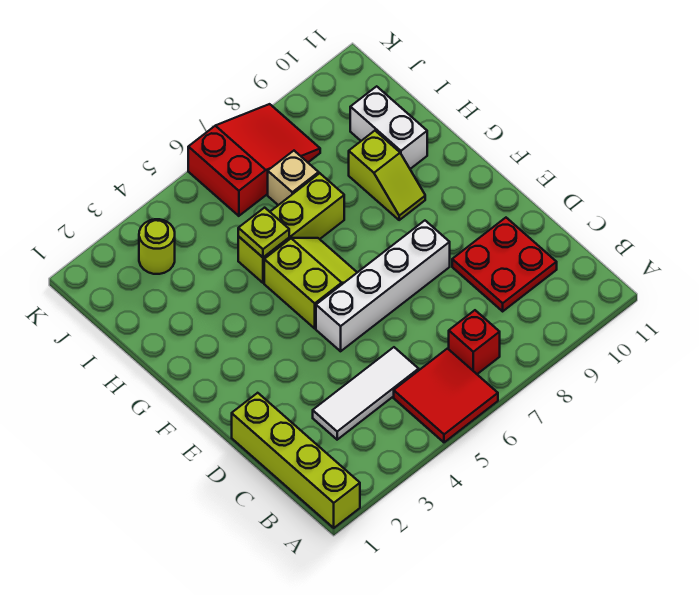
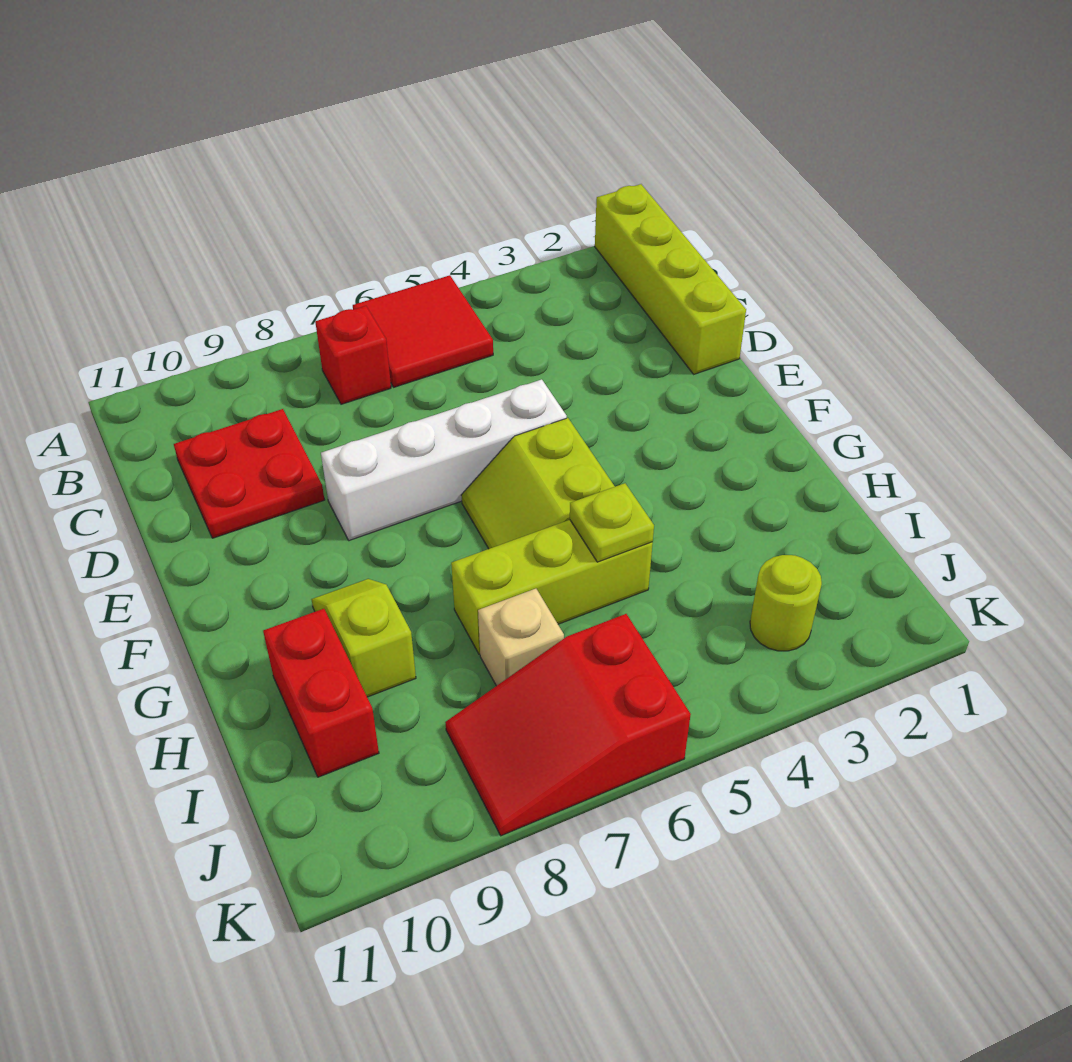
white tile C3:C5 level 1 -> none
white brick H10:I10 level 1 -> red brick H10:I10 level 1

